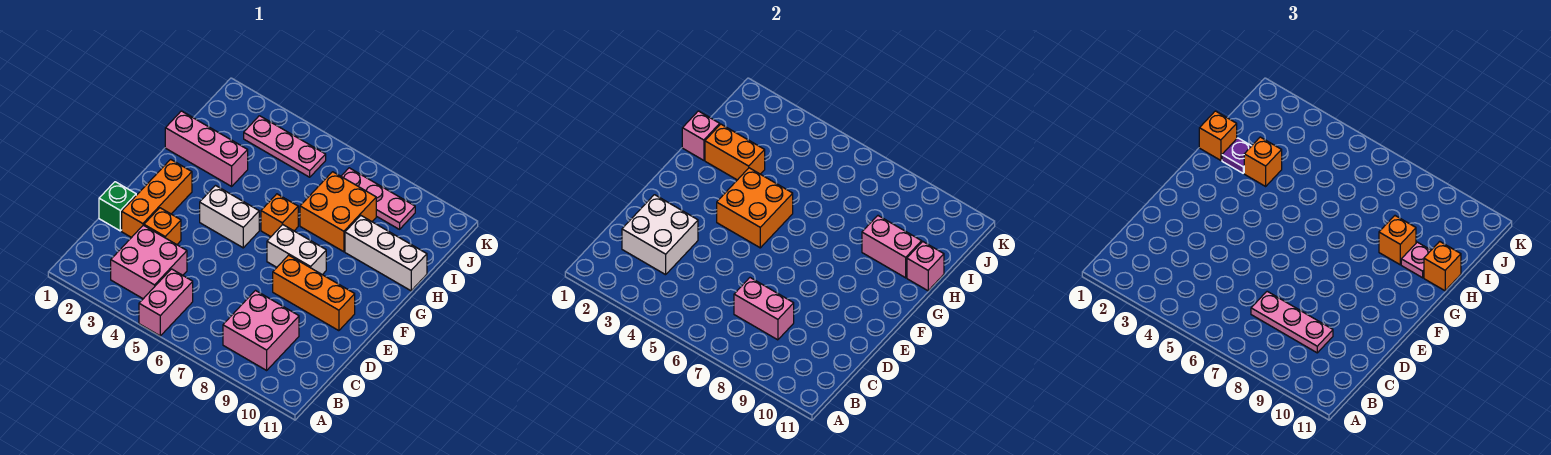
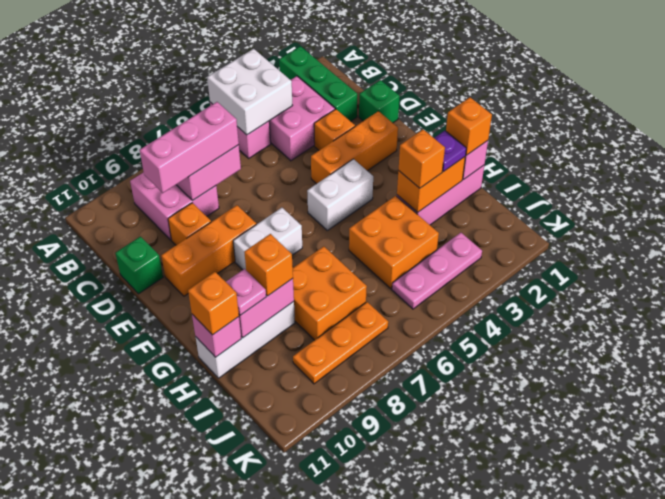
none -> green brick A2:C2 level 1
white brick C2:D3 level 2 -> white brick A4:B5 level 2
pink plate C7:C9 level 3 -> pink brick C7:C9 level 3
orange brick D2:F2 level 1 -> orange brick E2:E4 level 1
none -> green brick D11 level 1
orange brick F4:G5 level 2 -> orange brick H4:I5 level 1
orange brick G6 level 1 -> orange brick D9 level 1
pink plate J7:J9 level 1 -> orange plate J7:J9 level 1

